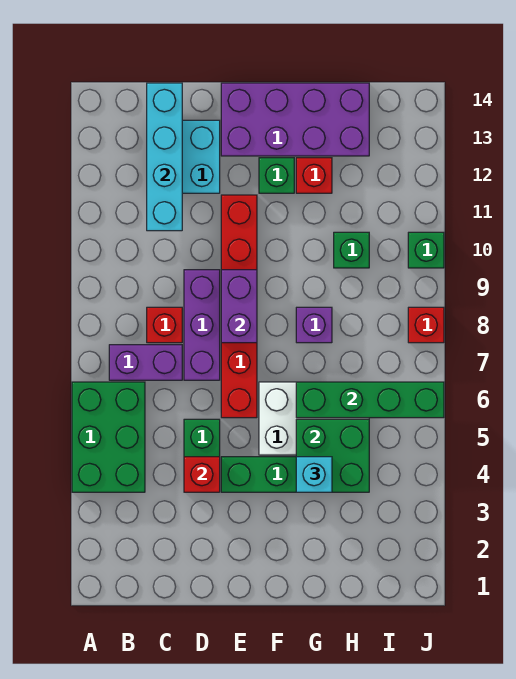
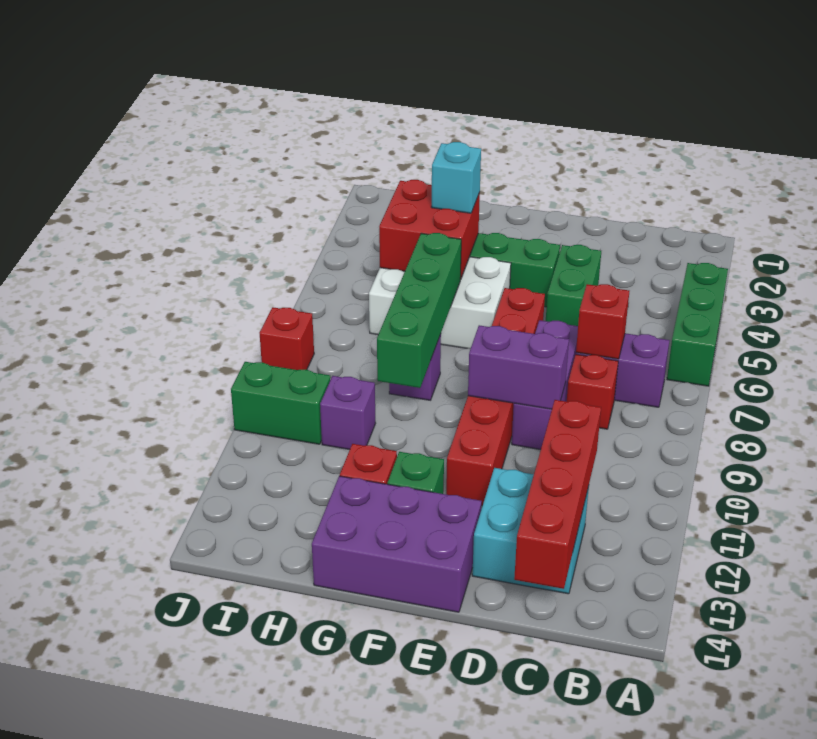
green brick A4:B6 level 1 -> green brick A4:A6 level 1
cyan brick C11:C14 level 2 -> red brick C11:C14 level 2
red brick D4 level 2 -> red brick C7 level 2
purple brick E8:E9 level 2 -> purple brick D9:E9 level 2
purple brick E13:H14 level 1 -> purple brick E13:G14 level 1
green brick G4:H5 level 2 -> red brick G4:H5 level 2
green brick G6:J6 level 2 -> green brick G6:G9 level 2
green brick H10 level 1 -> purple brick H10 level 1
green brick J10 level 1 -> green brick I10:J10 level 1

